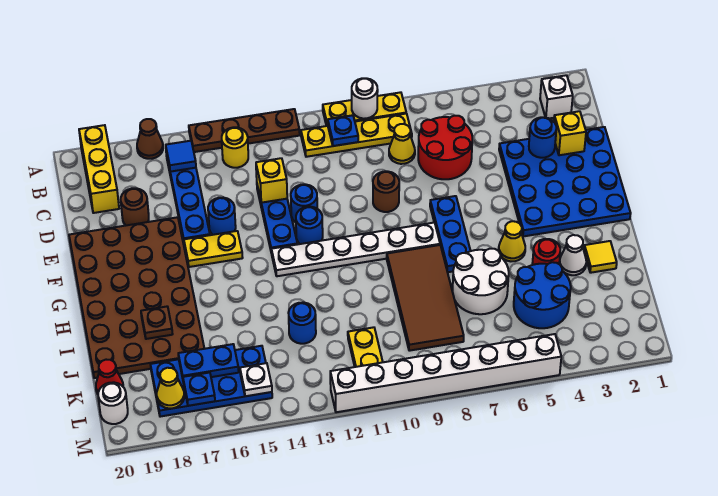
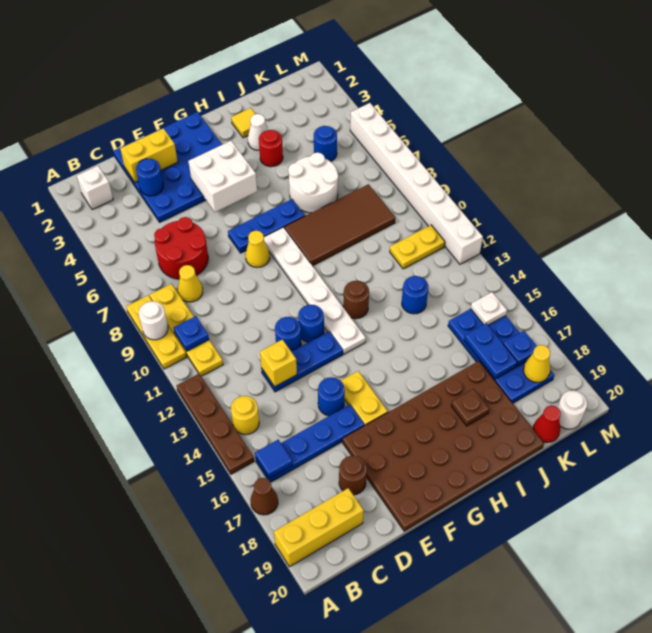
yellow brick D2 level 2 -> yellow brick D2:E2 level 2
brown round brick E9 level 1 -> brown round brick H12 level 1
none -> white brick F4:G5 level 2
yellow cone H5 level 1 -> yellow cone F8 level 1
blue round brick J4:K5 level 1 -> blue round brick K5 level 1

